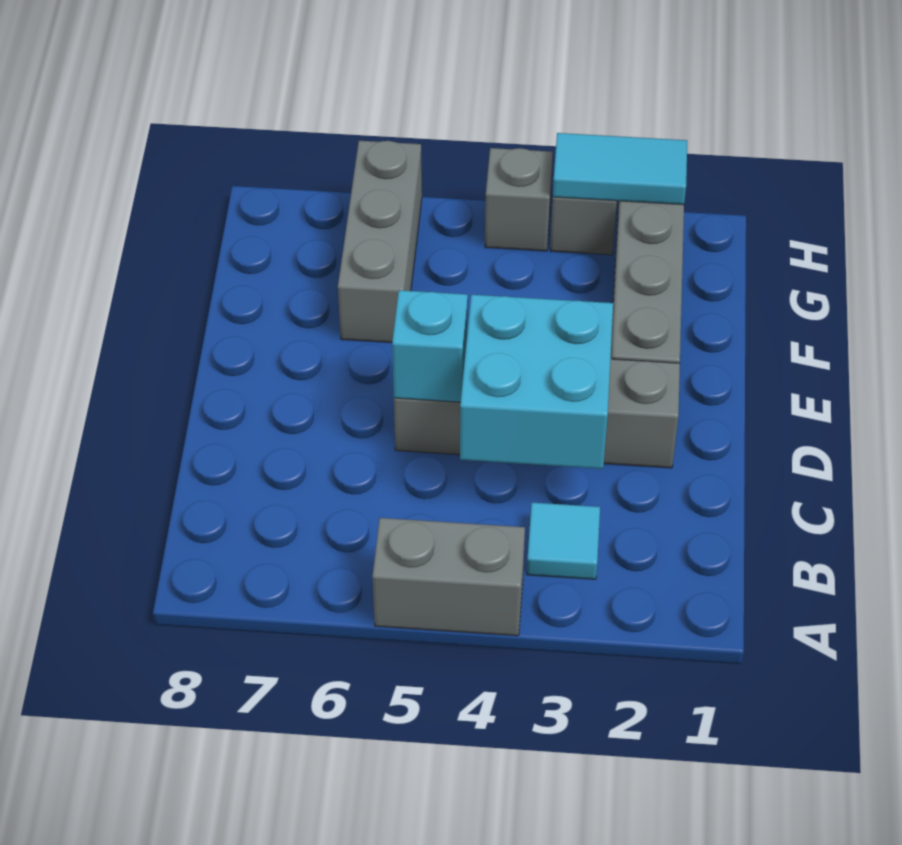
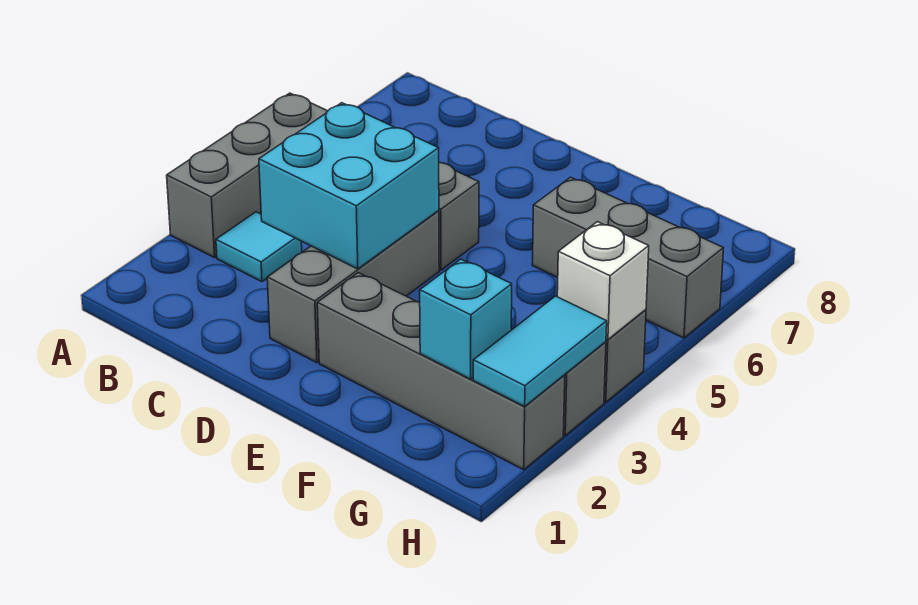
grey brick A4:A5 level 1 -> grey brick A3:A5 level 1
cyan brick D5 level 2 -> cyan brick G2 level 2
none -> white brick H4 level 2

